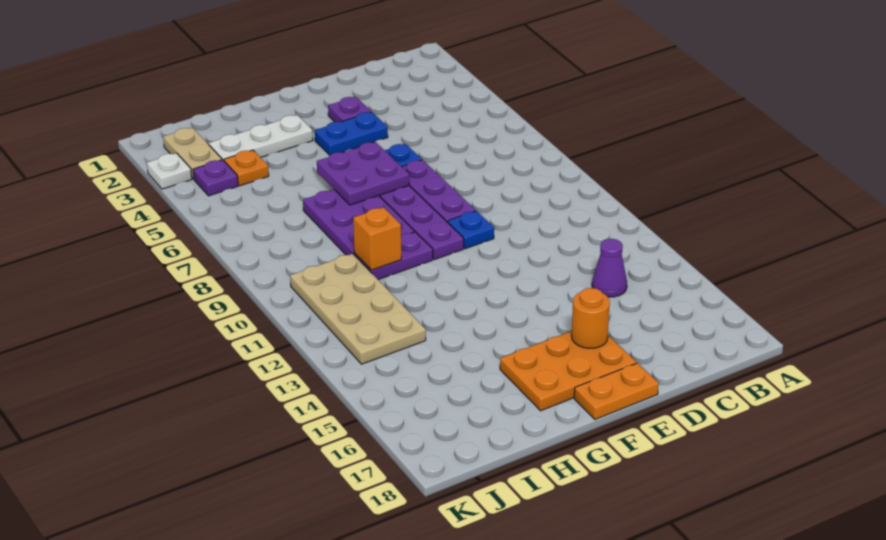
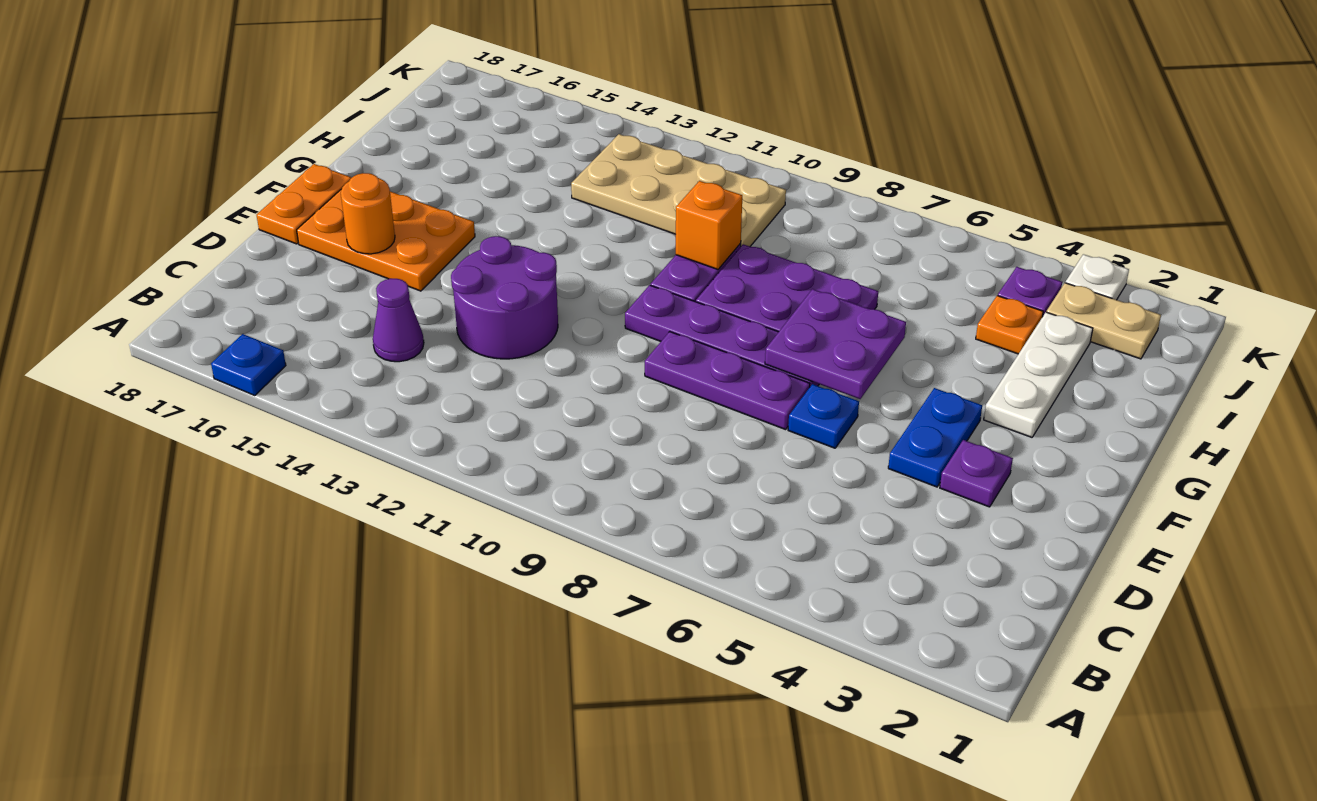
none -> purple round brick D12:E13 level 1
blue plate E10 level 1 -> blue plate A16 level 1
orange plate E16:G17 level 1 -> orange plate E15:F17 level 1

